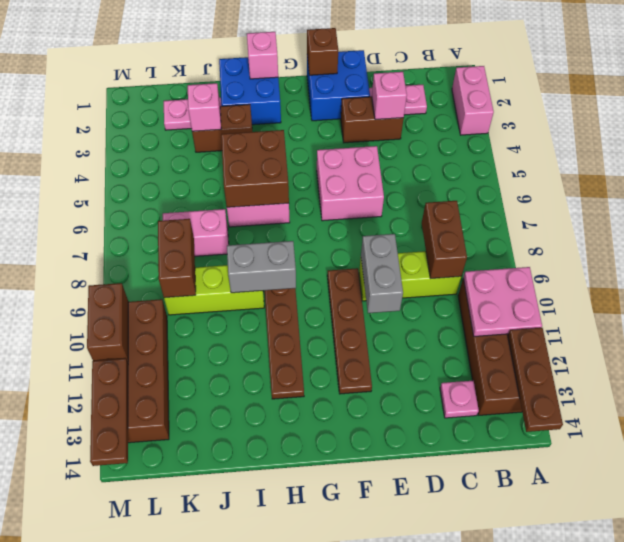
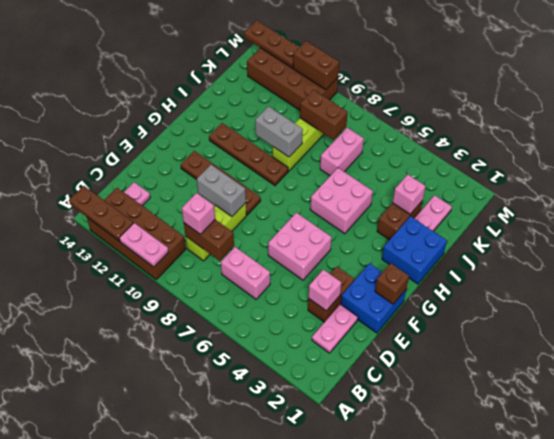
pink brick A2:A3 level 1 -> pink brick C6:C7 level 1
pink plate A10:B11 level 2 -> pink plate A10:A11 level 2
pink brick H1 level 2 -> pink brick C9 level 3
brown brick H5:I6 level 2 -> none
grey brick H9:I9 level 2 -> grey brick I9:I10 level 2

